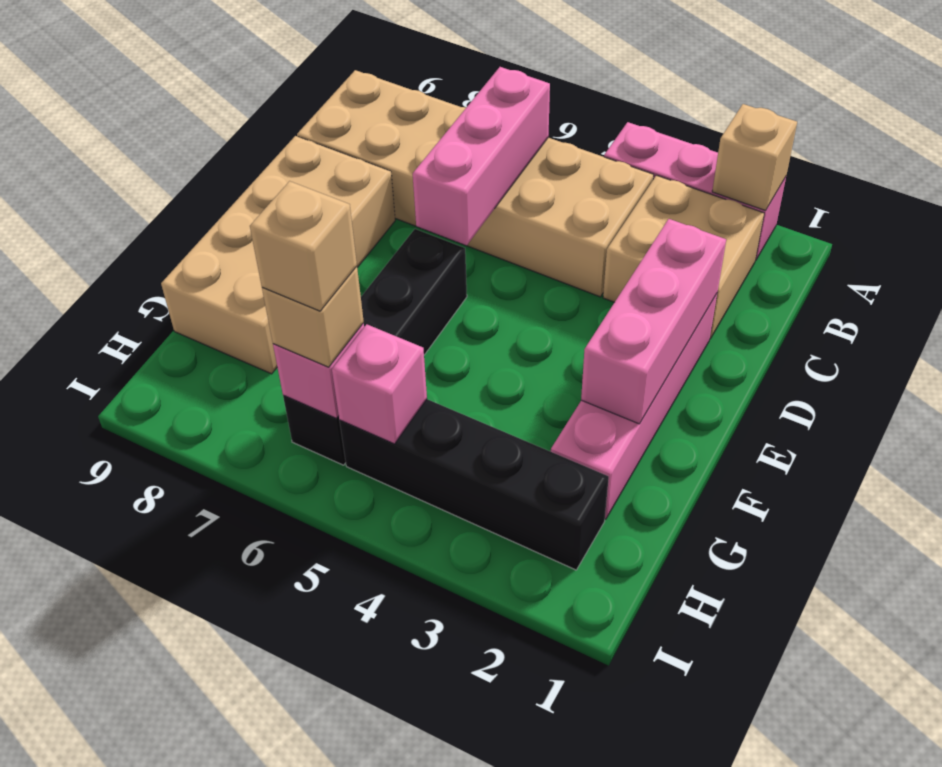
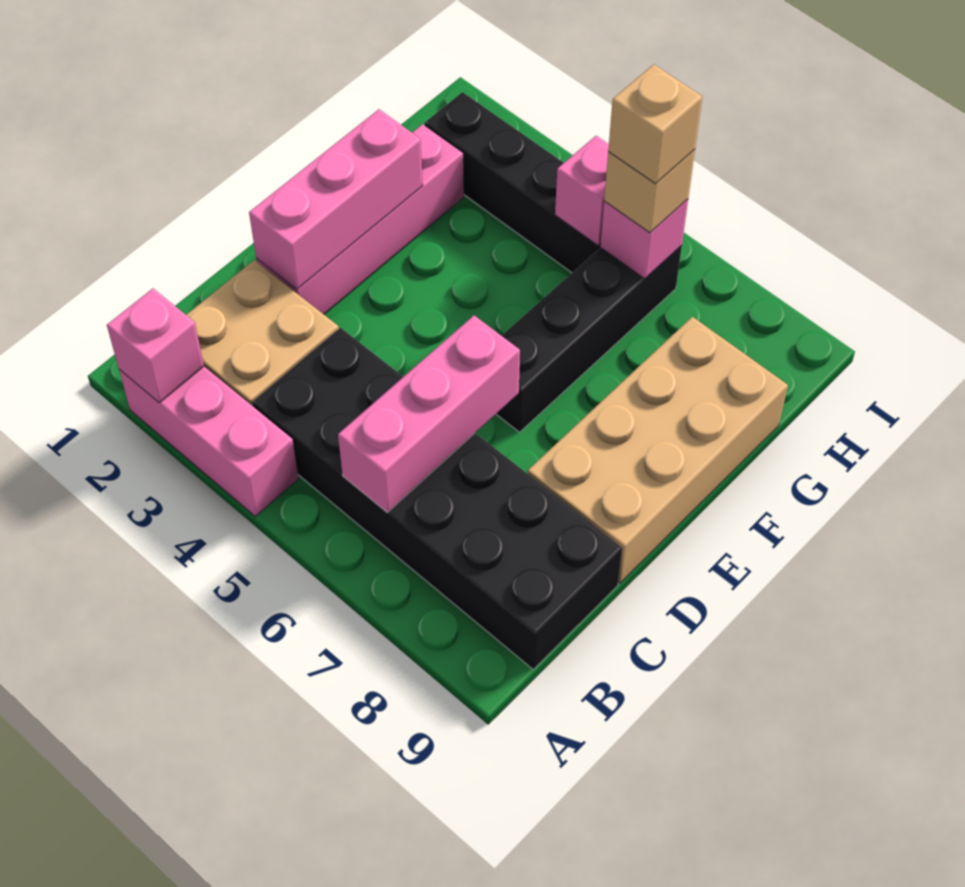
tan brick A2 level 2 -> pink brick A2 level 2
tan brick B4:C9 level 1 -> black brick B4:C9 level 1

